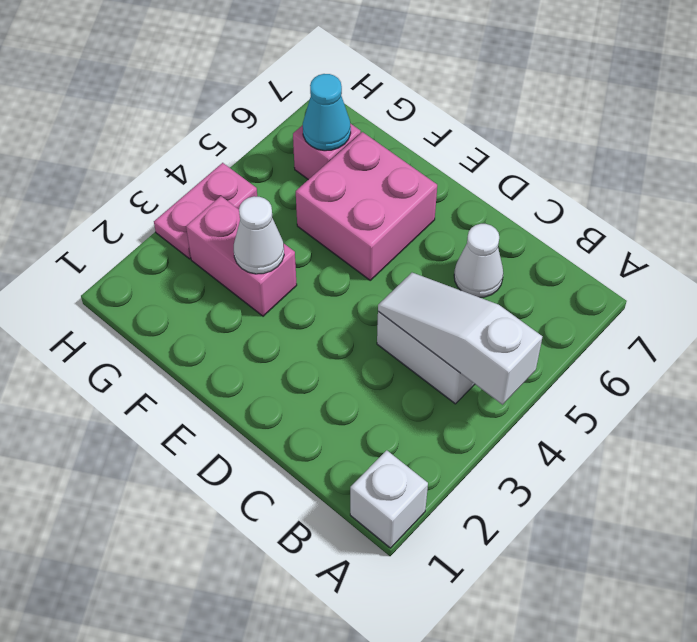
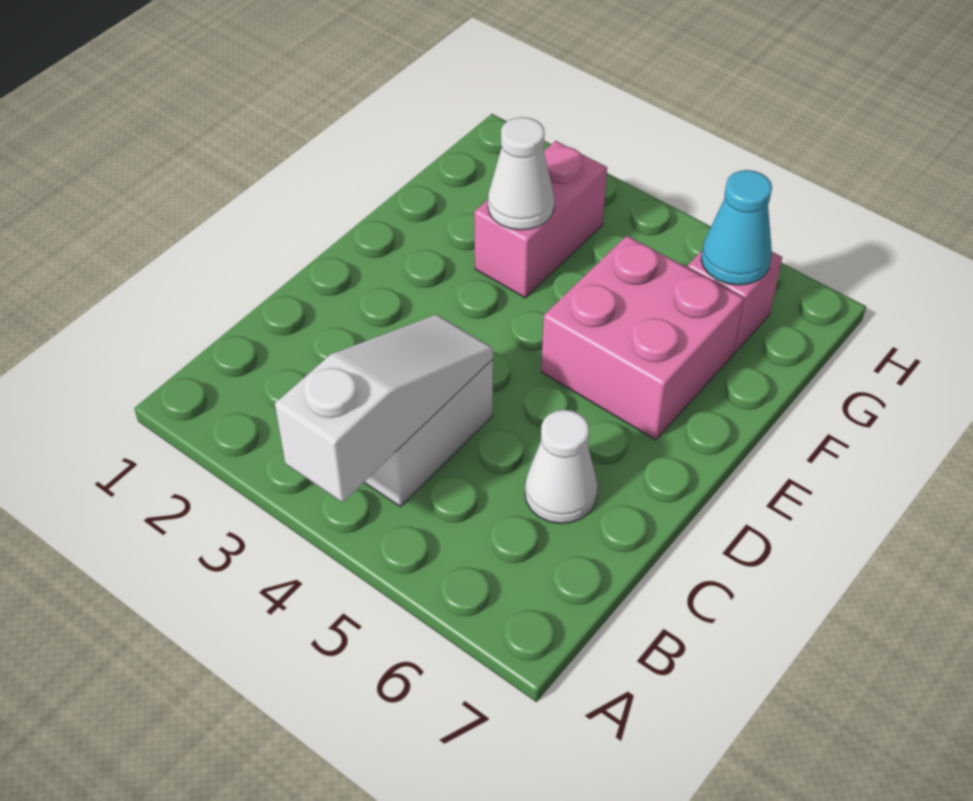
white brick A1 level 1 -> none
pink plate H3:H4 level 1 -> none

